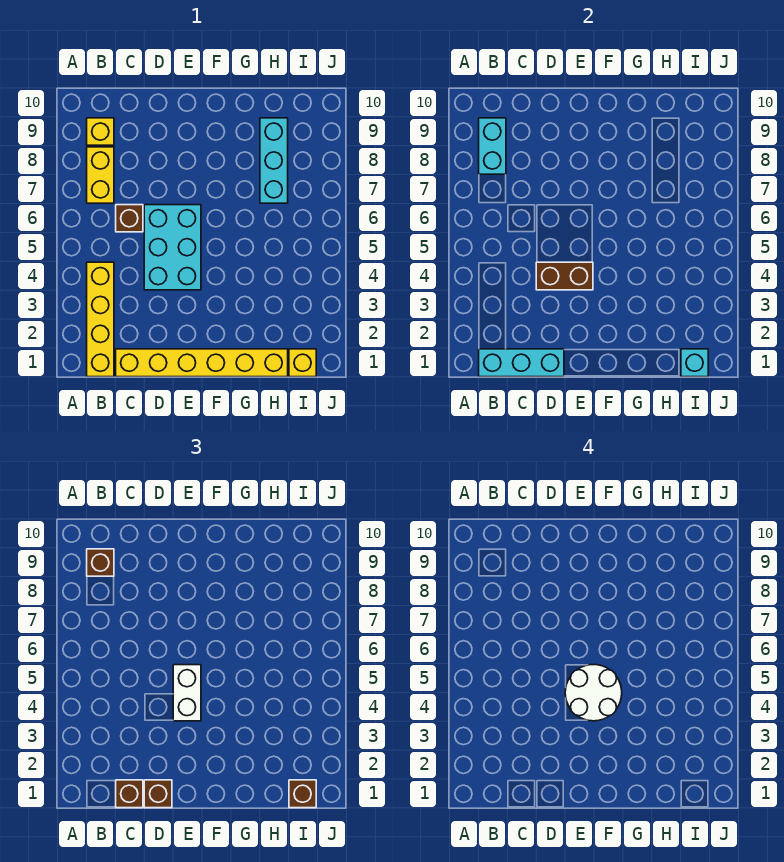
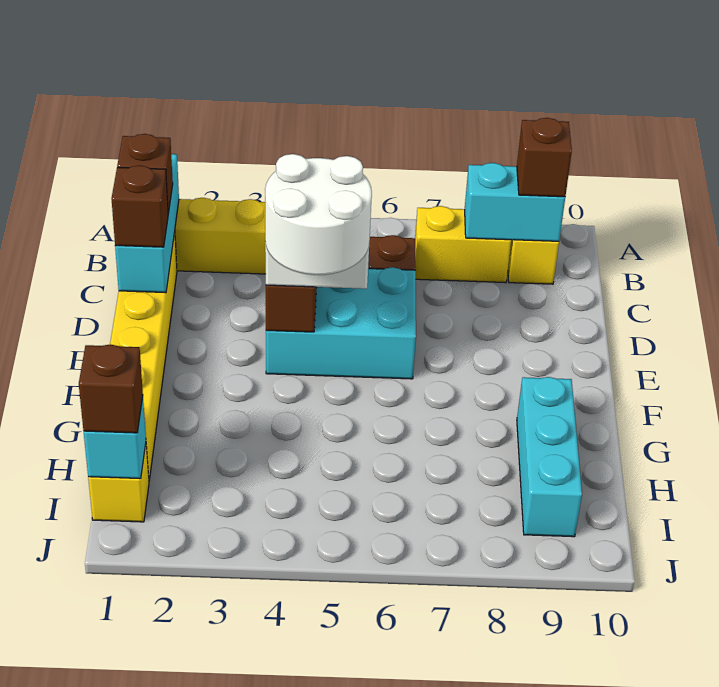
cyan brick H7:H9 level 1 -> cyan brick G9:I9 level 1

